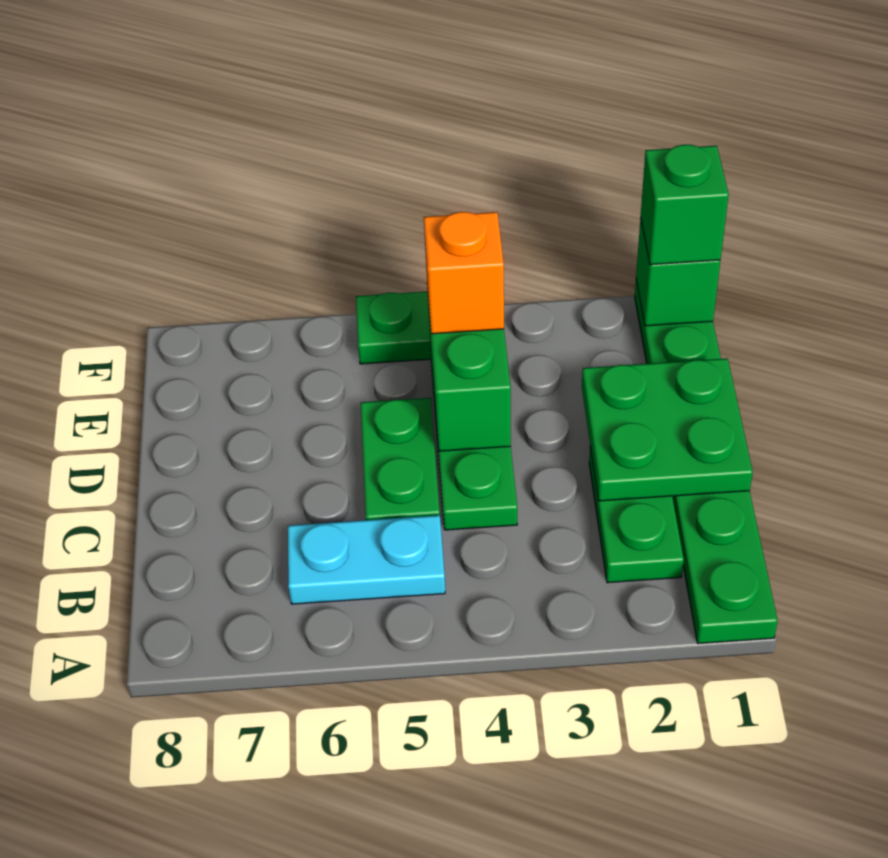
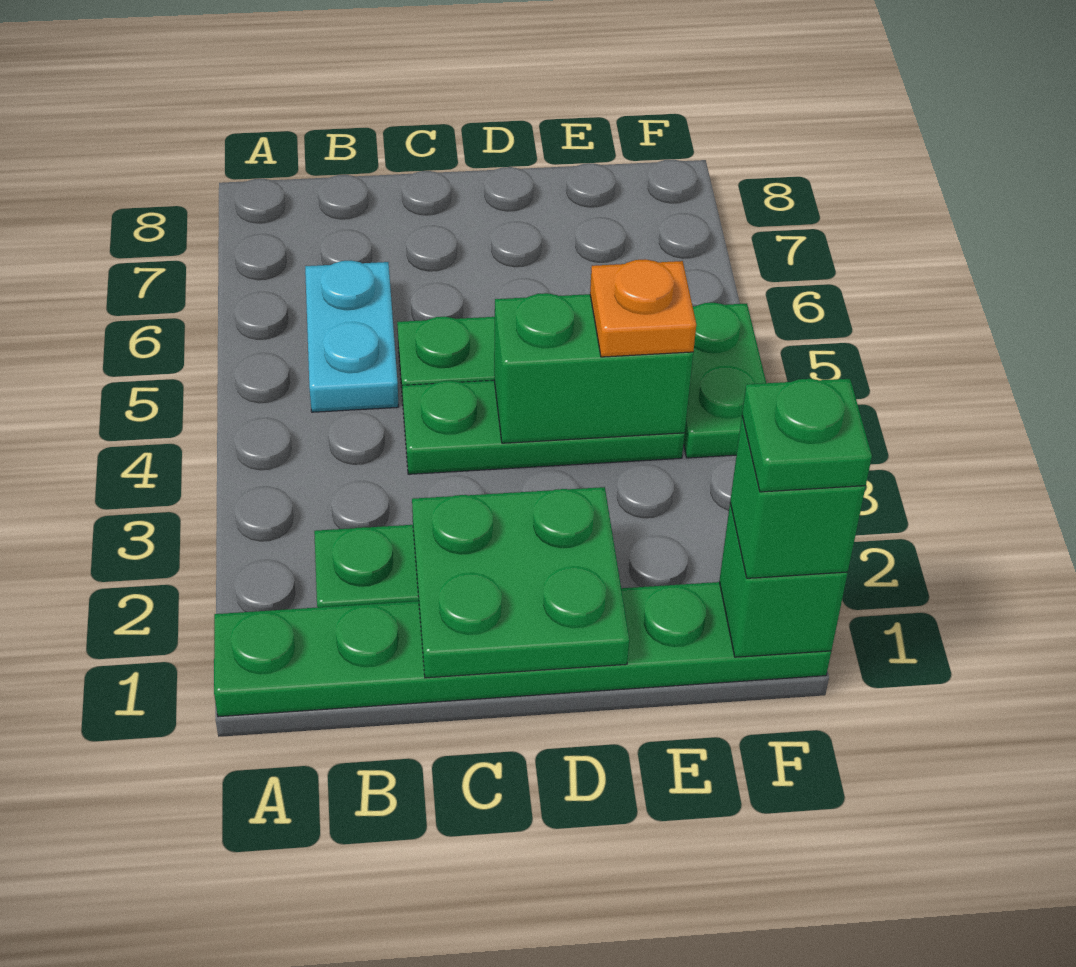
orange brick E4 level 3 -> orange plate E4 level 3
none -> green plate F1 level 4

